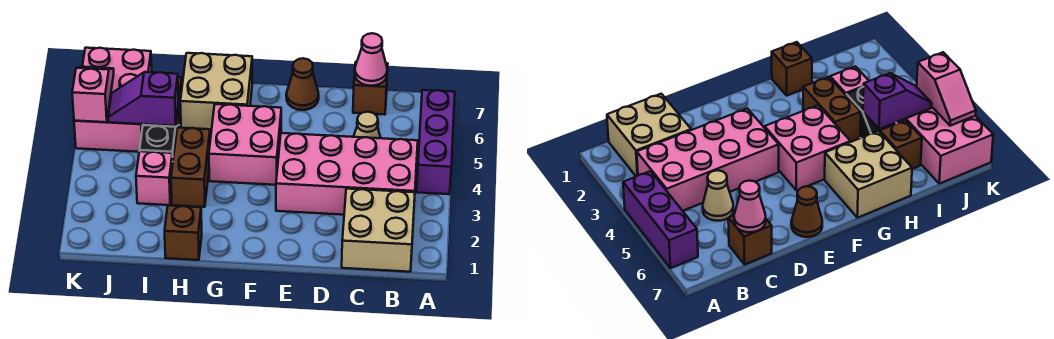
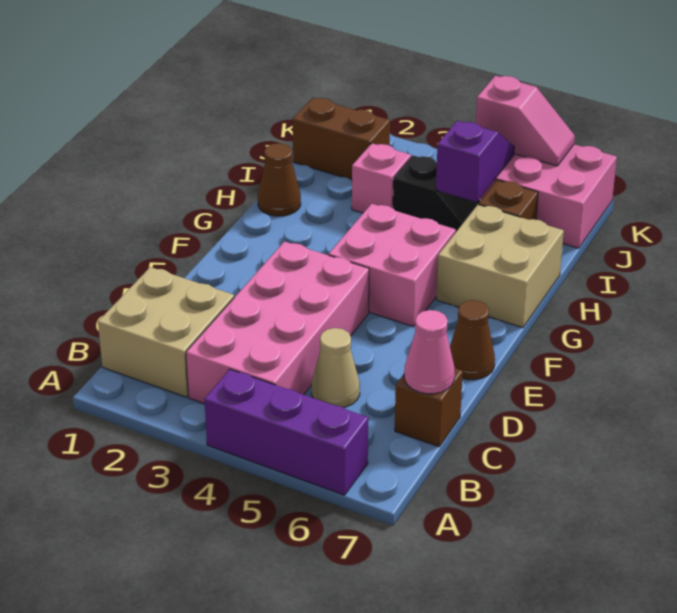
brown brick H1 level 1 -> brown cone H1 level 1
brown brick H3:H4 level 1 -> brown brick J1:J2 level 1

